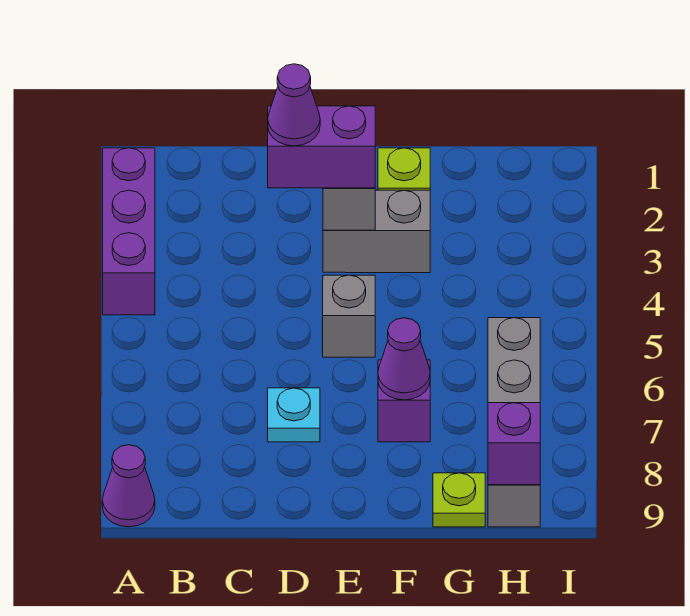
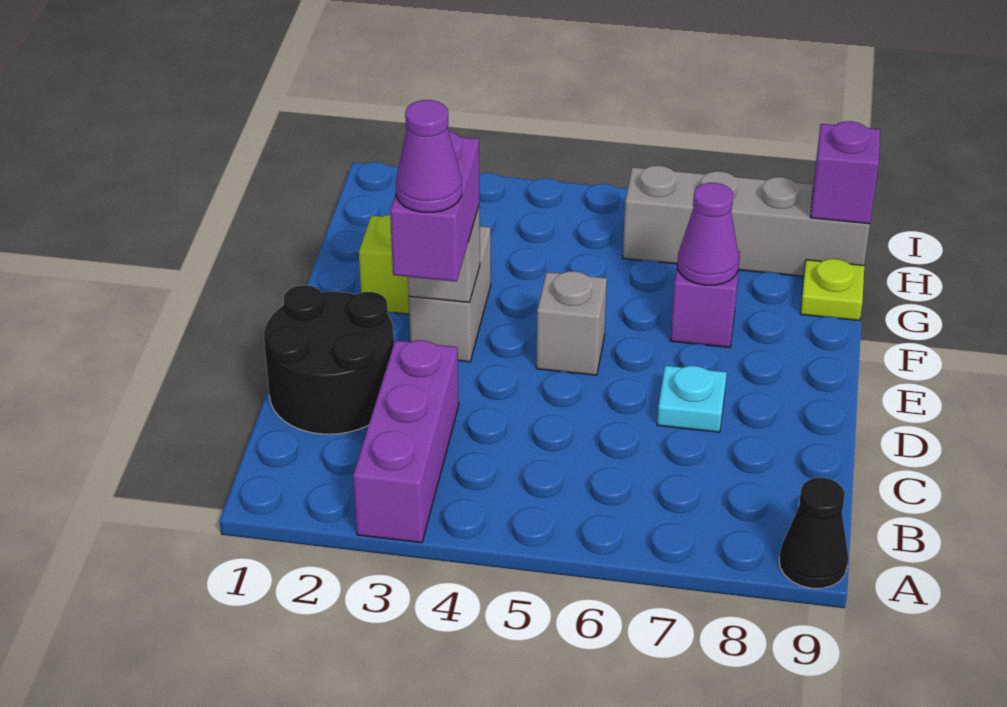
purple brick A2:A4 level 1 -> purple brick A3:C3 level 1
purple cone A9 level 1 -> black cone A9 level 1
none -> black round brick C1:D2 level 1

